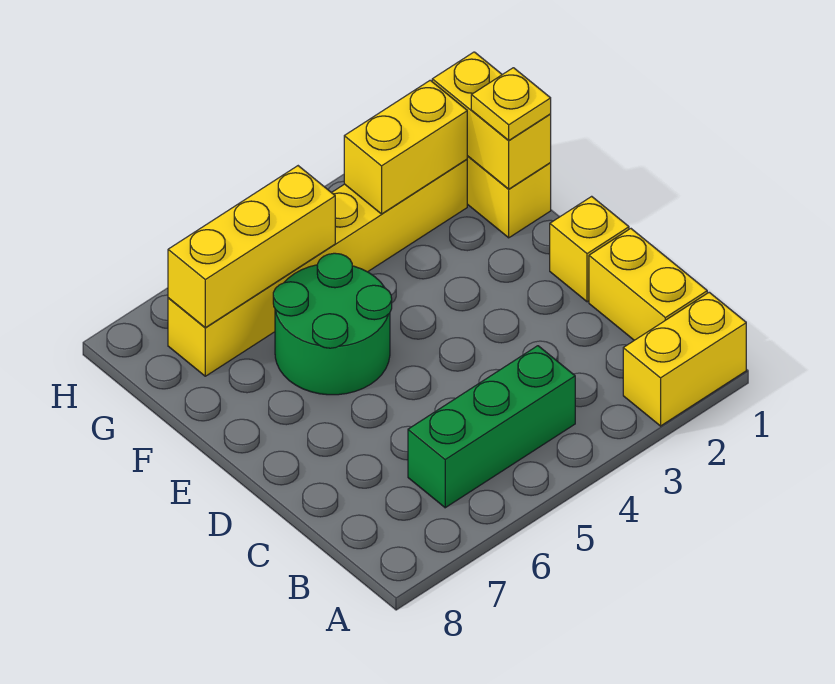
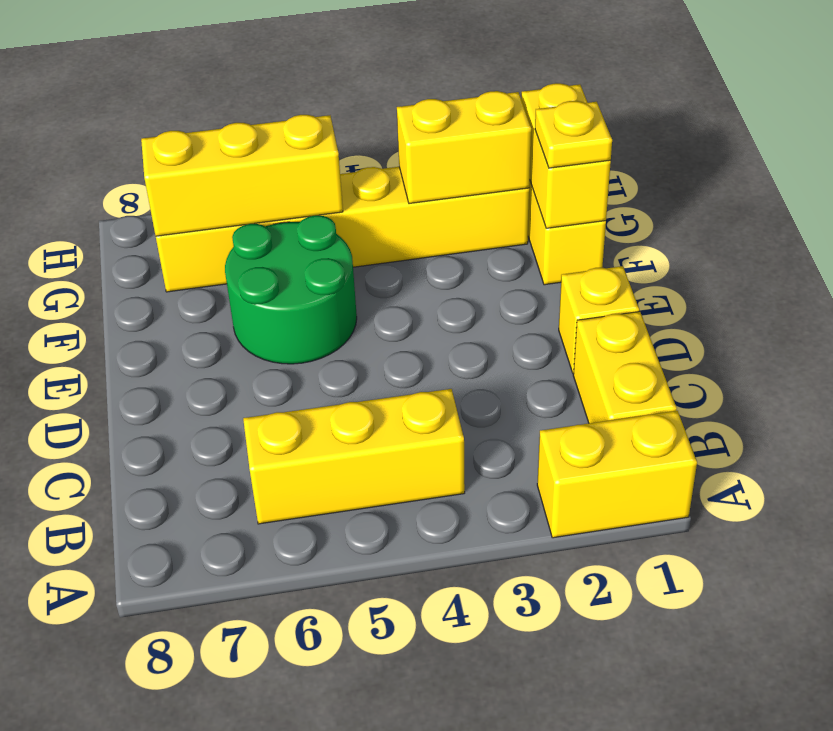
green brick B4:B6 level 1 -> yellow brick B4:B6 level 1

